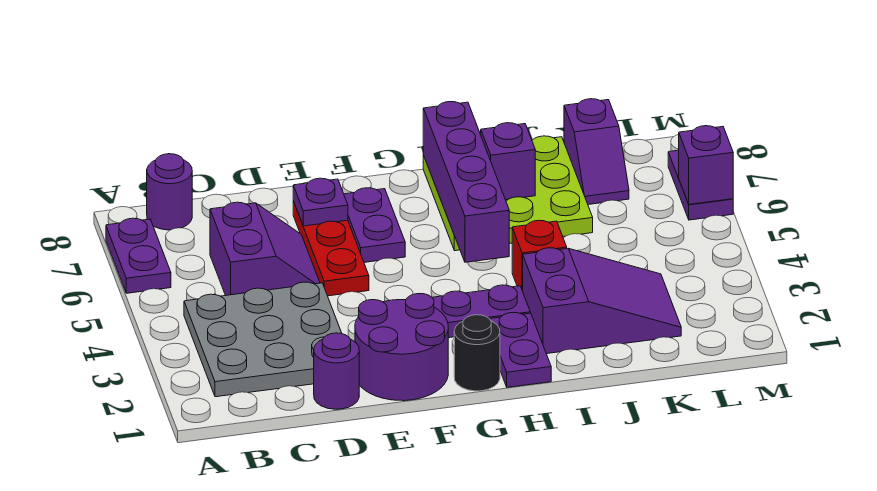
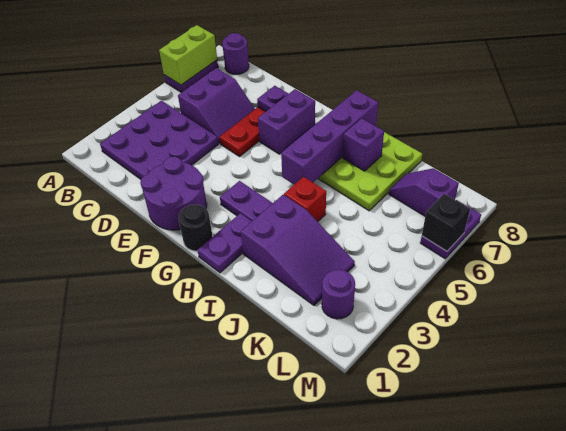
none -> lime brick A6:A7 level 2
grey plate B2:D4 level 1 -> purple plate B2:D4 level 1
purple round brick D1 level 1 -> purple round brick L2 level 1
purple plate F6:F7 level 1 -> purple brick F6:F7 level 1
purple slope K7:K8 level 1 top 8 -> purple slope K7:L7 level 1 top L
purple brick M6 level 2 -> black brick M6 level 2

